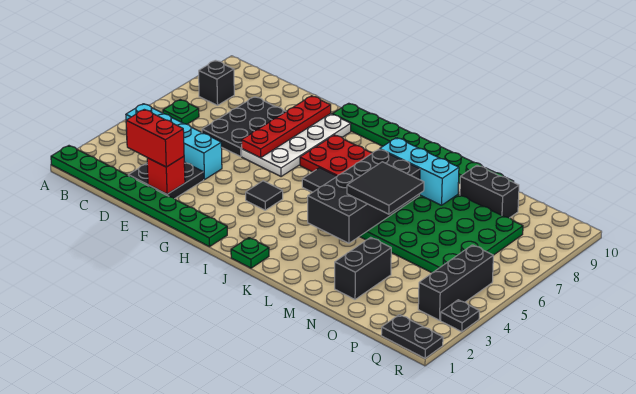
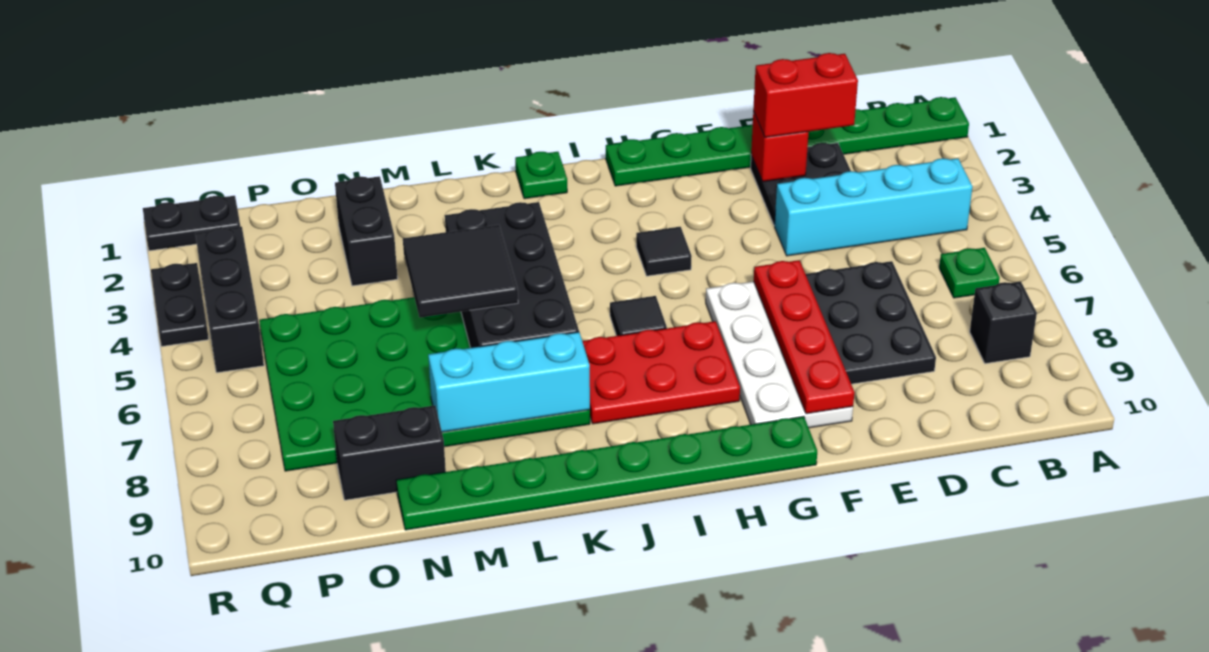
black plate R3 level 1 -> black plate R3:R4 level 1

